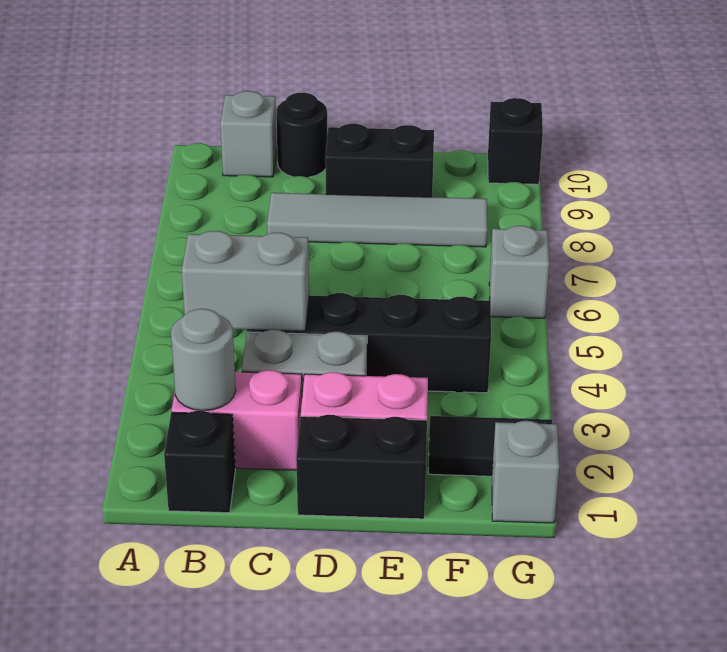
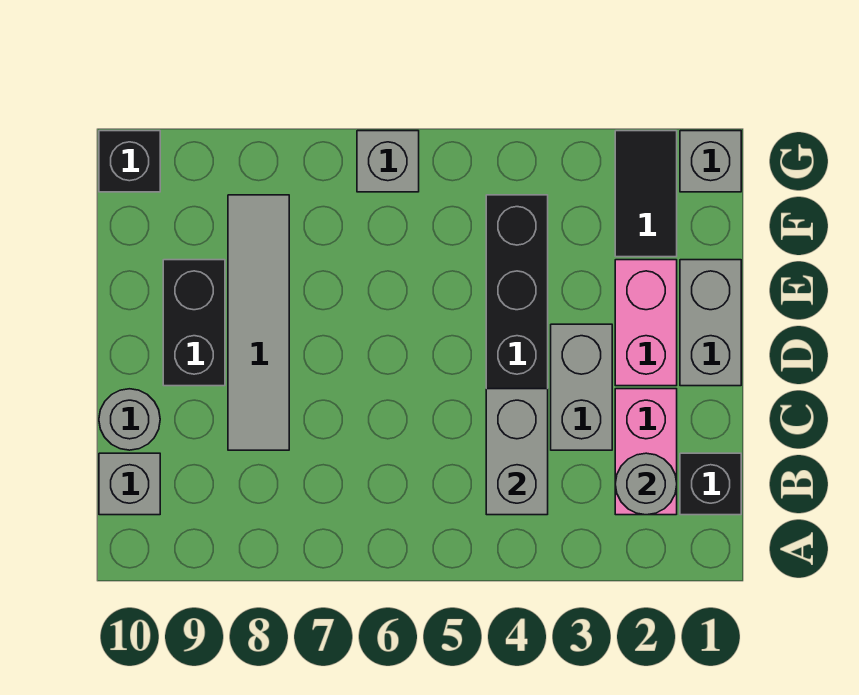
black round brick C10 level 1 -> grey round brick C10 level 1
black brick D1:E1 level 1 -> grey brick D1:E1 level 1

